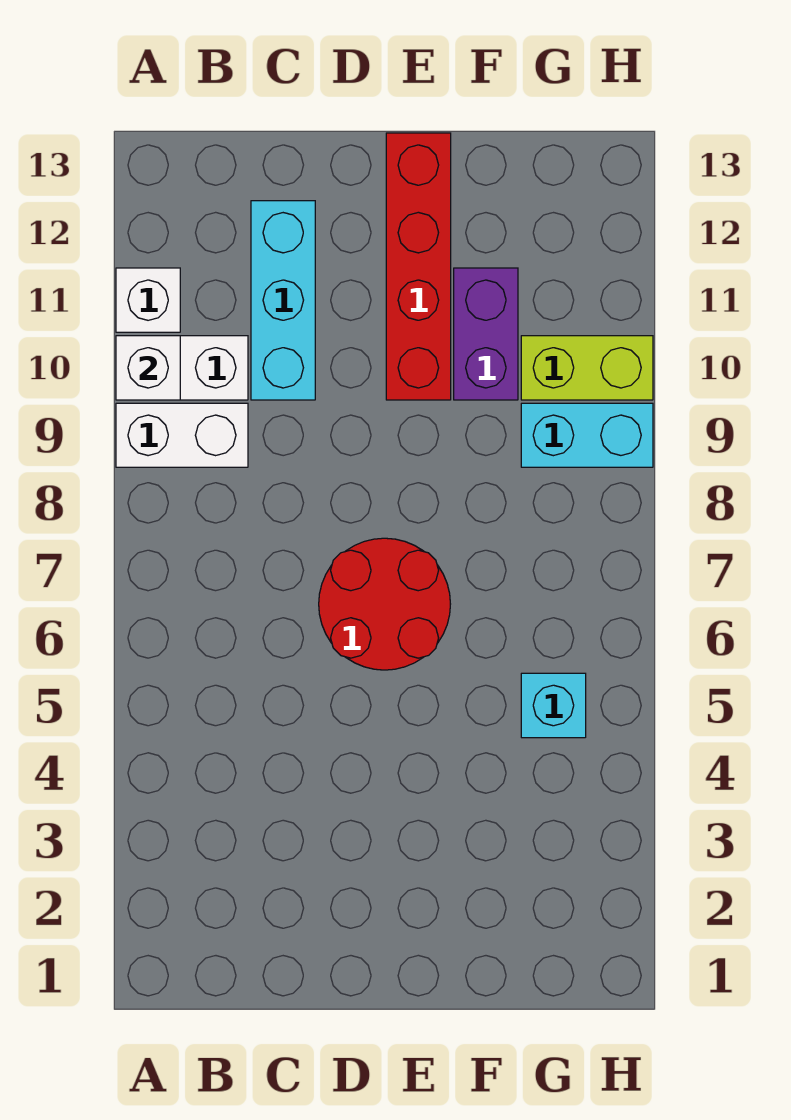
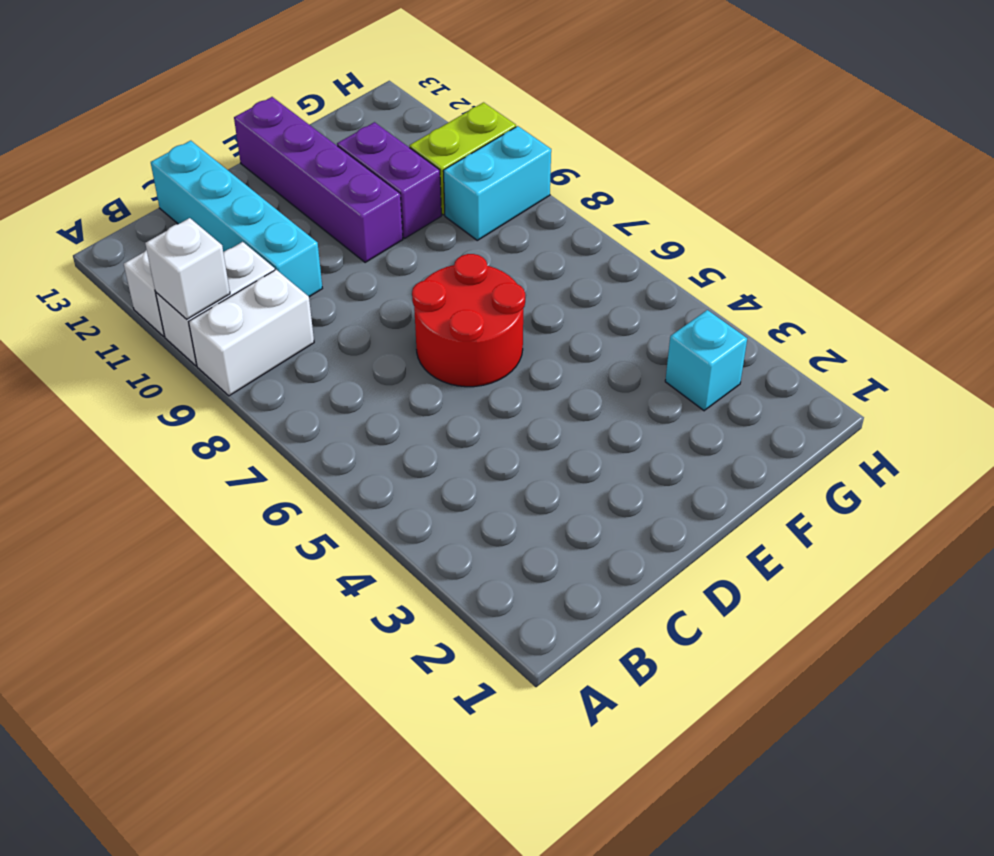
cyan brick C10:C12 level 1 -> cyan brick C10:C13 level 1
red brick E10:E13 level 1 -> purple brick E10:E13 level 1
cyan brick G5 level 1 -> cyan brick G3 level 1

